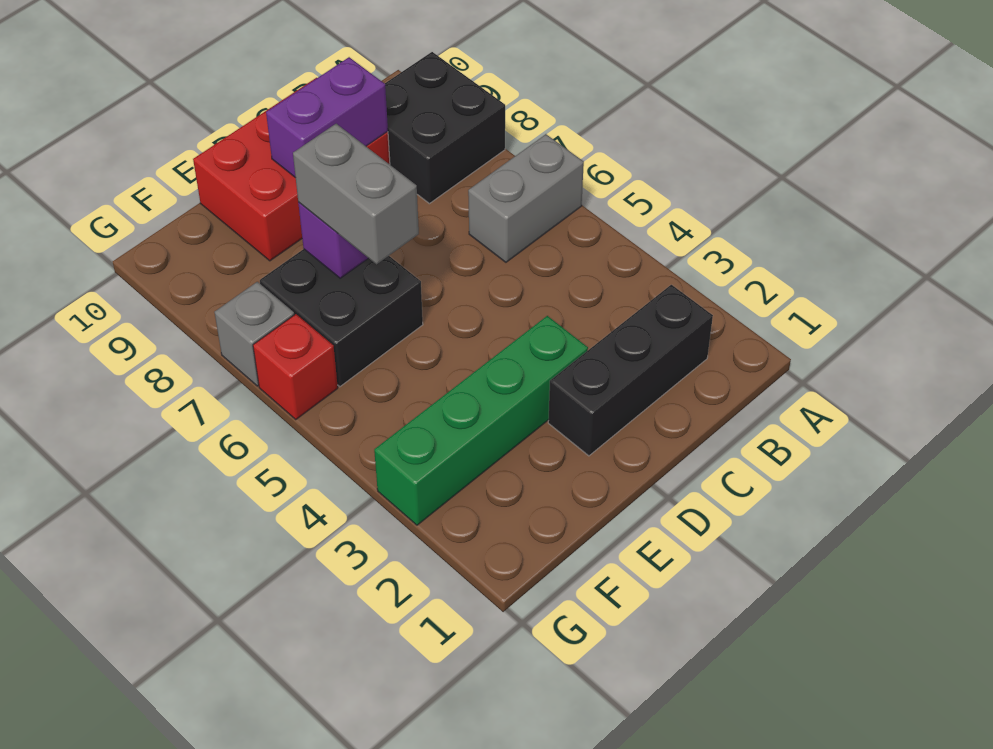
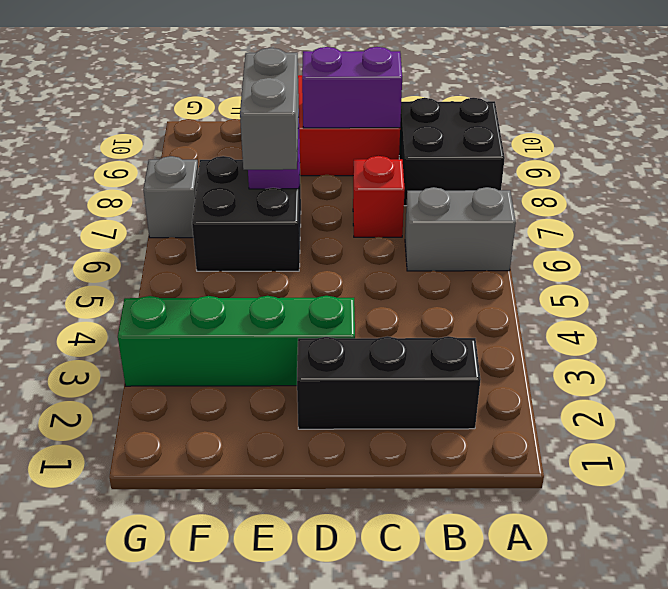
red brick G6 level 1 -> red brick C7 level 1

